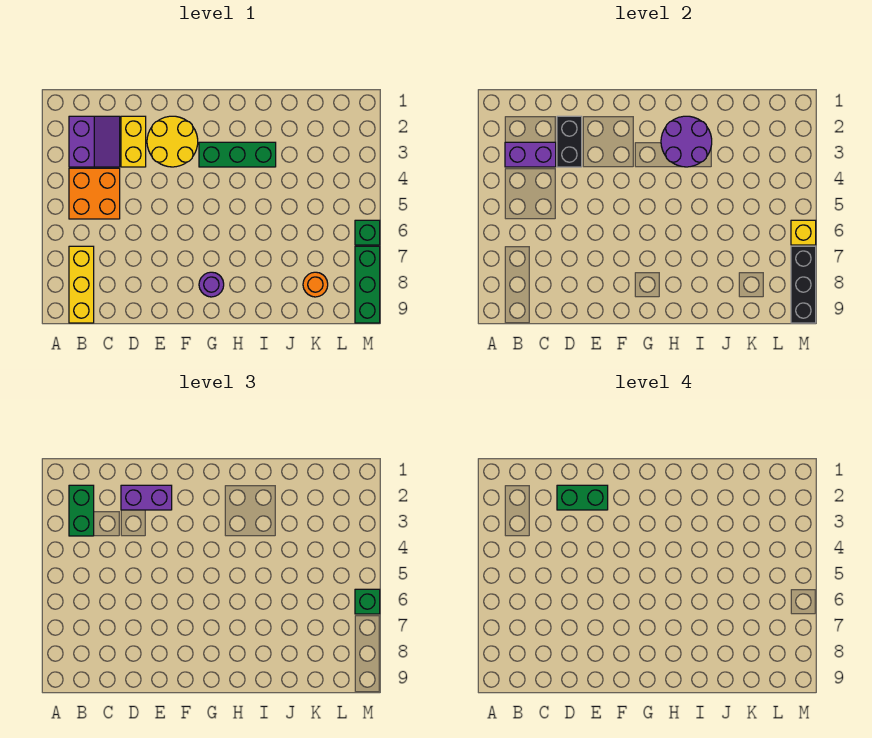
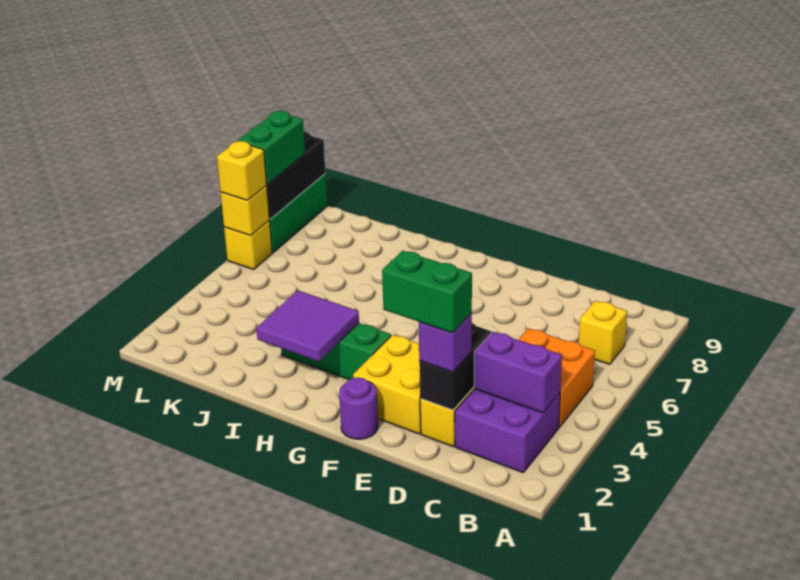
purple slope B2:C3 level 1 top B -> purple brick B2:C3 level 1
green brick B2:B3 level 3 -> green brick M7:M8 level 3
yellow brick B7:B9 level 1 -> yellow brick B7 level 1
purple brick D2:E2 level 3 -> purple brick D2 level 3
yellow round brick E2:F3 level 1 -> yellow brick E2:F3 level 1
purple round brick G8 level 1 -> purple round brick F1 level 1
purple round brick H2:I3 level 2 -> purple tile H2:I3 level 2
orange round brick K8 level 1 -> none
green brick M6 level 1 -> yellow brick M6 level 1
green brick M6 level 3 -> yellow brick M6 level 3

